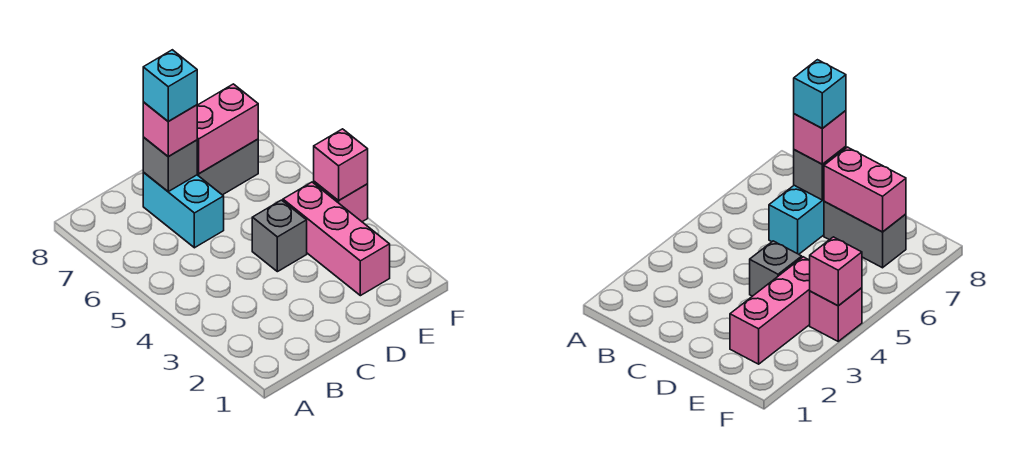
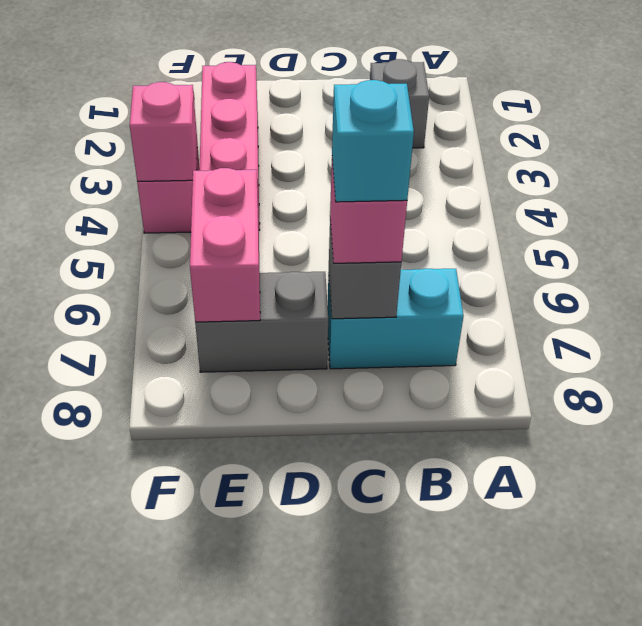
cyan brick C6:C7 level 1 -> cyan brick B7:C7 level 1
grey brick D4 level 1 -> grey brick B2 level 1
pink brick D7:E7 level 2 -> pink brick E6:E7 level 2

